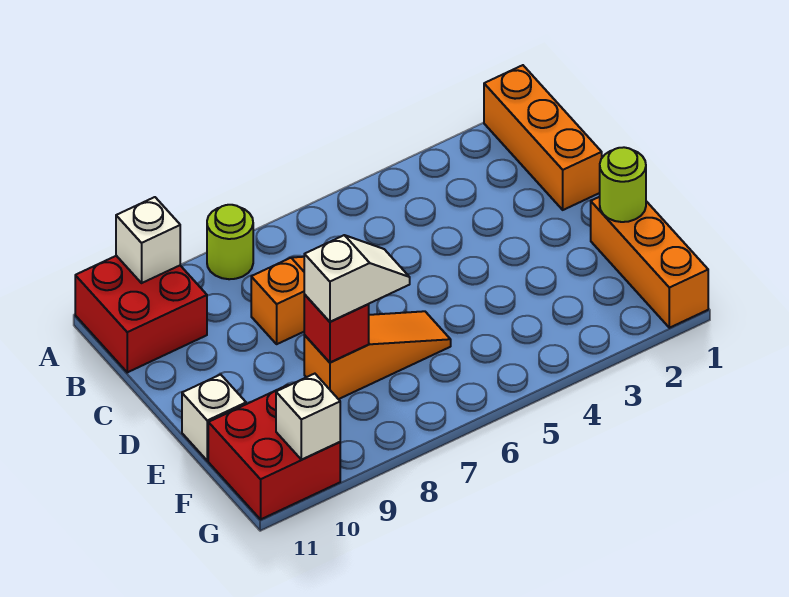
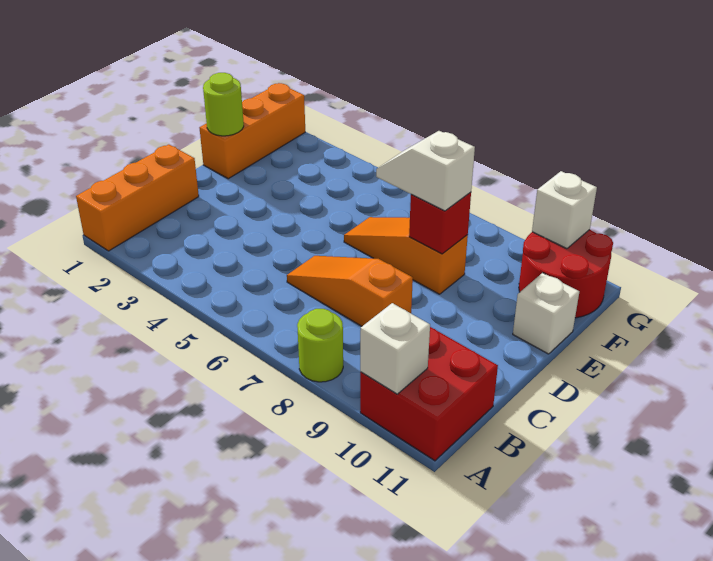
red brick F10:G11 level 1 -> red round brick F10:G11 level 1

